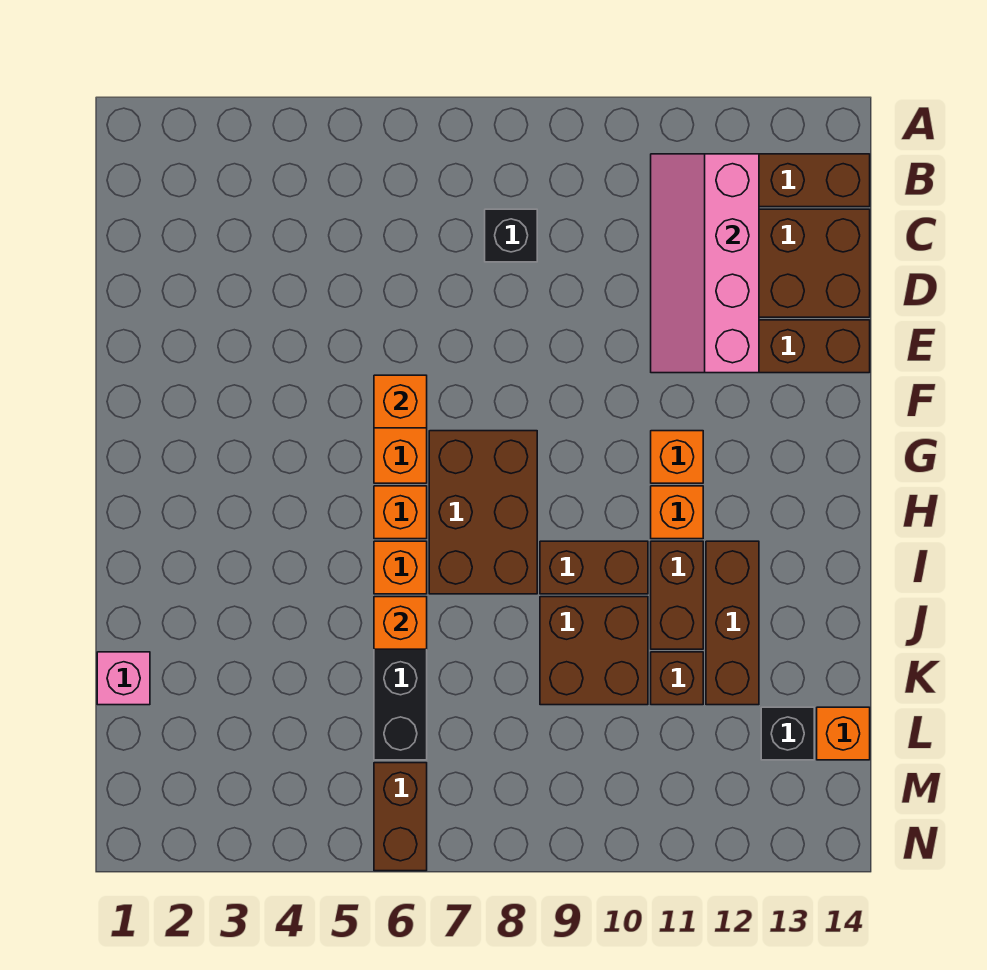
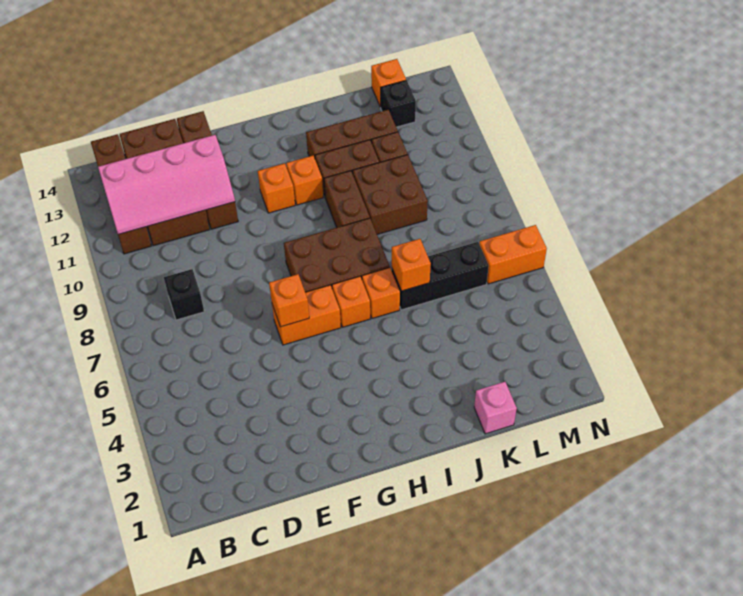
brown brick M6:N6 level 1 -> orange brick M6:N6 level 1

